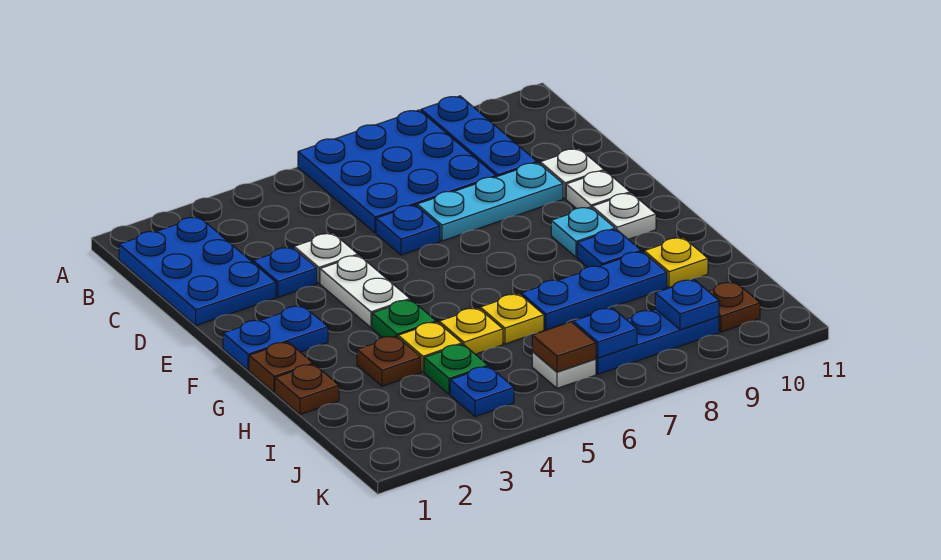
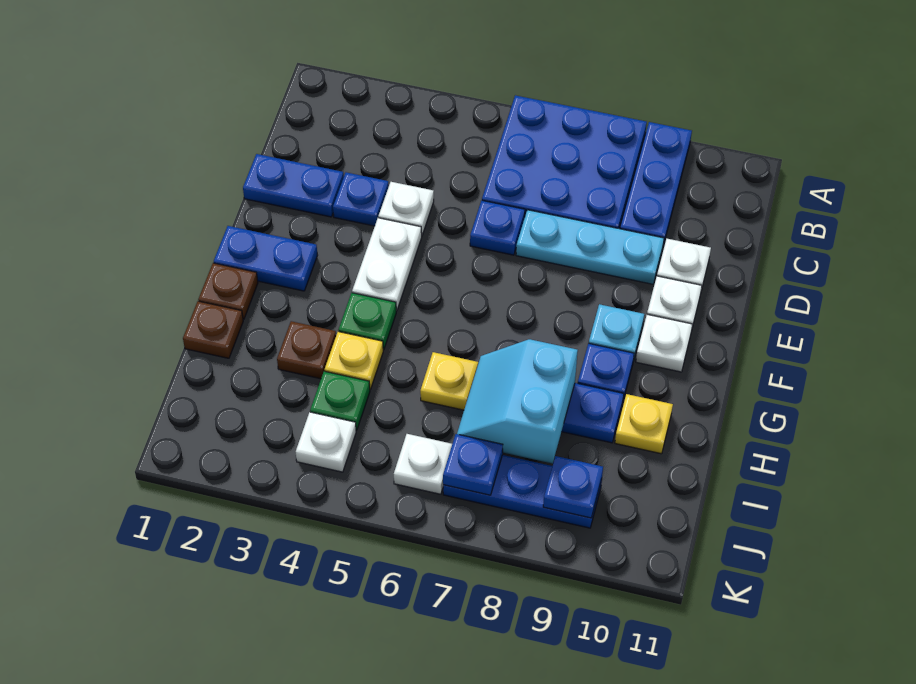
blue plate B1:D2 level 1 -> blue plate D1:D2 level 1
yellow plate H5 level 1 -> none
none -> cyan slope H7:I8 level 2 top 8
blue plate J4 level 1 -> white plate J4 level 1
brown tile J6 level 2 -> none
brown plate J10 level 1 -> none

